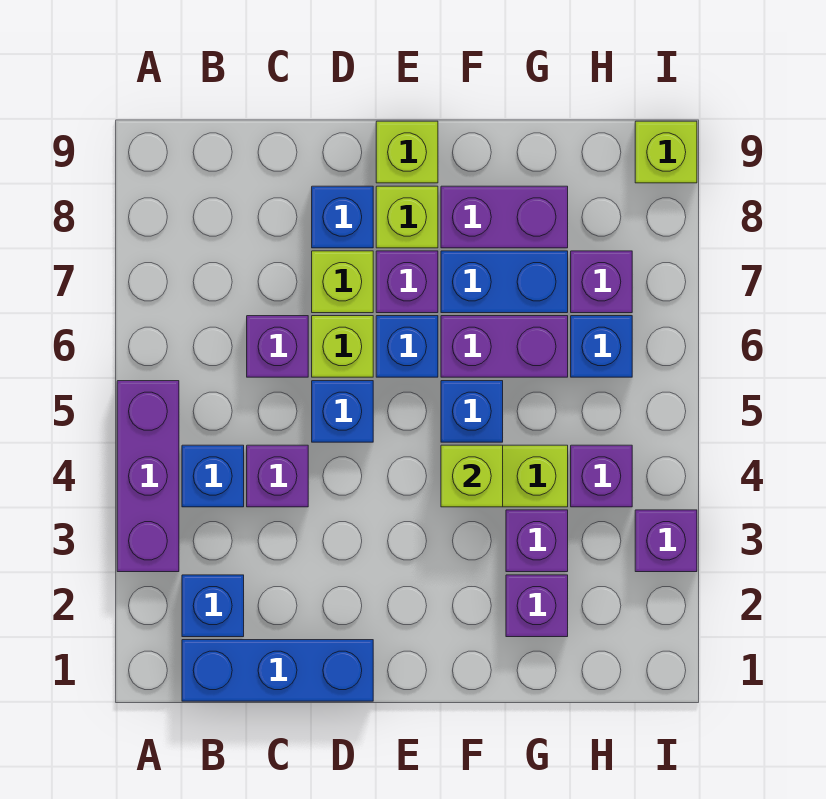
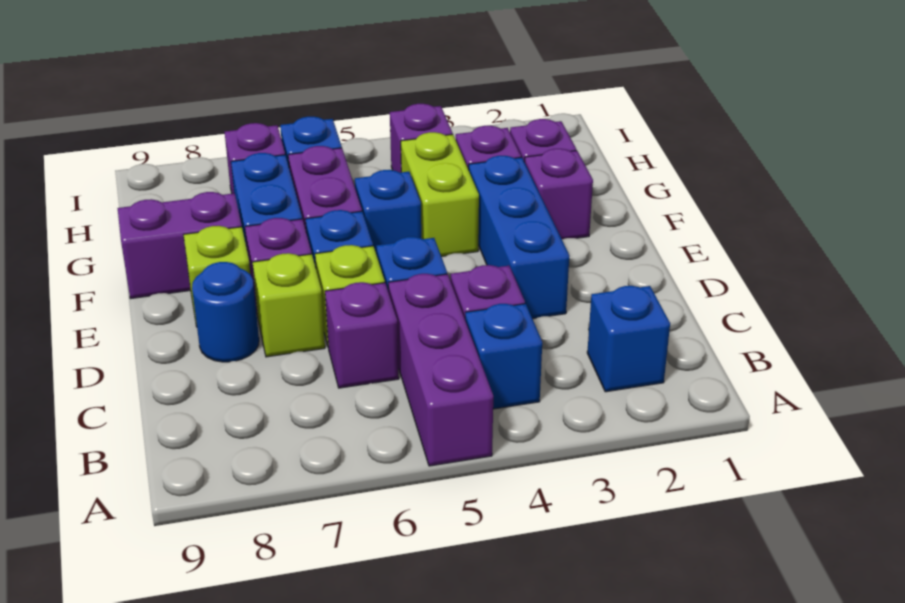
purple brick A3:A5 level 1 -> purple brick A5:C5 level 1
blue brick B1:D1 level 1 -> blue brick D3:F3 level 1
blue brick D8 level 1 -> blue round brick D8 level 1
lime brick E9 level 1 -> none
lime brick F4 level 2 -> none
purple brick F8:G8 level 1 -> purple brick F8:F9 level 1
purple brick I3 level 1 -> purple brick F2 level 1
lime brick I9 level 1 -> none

